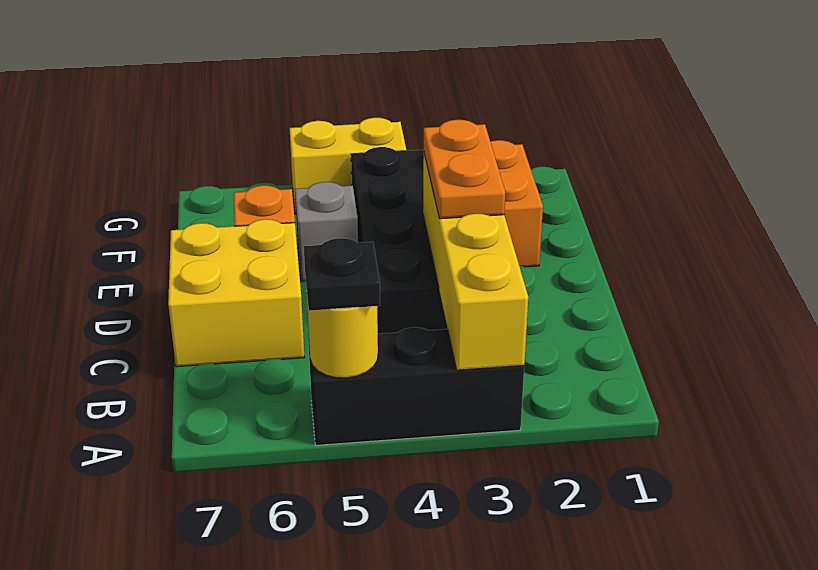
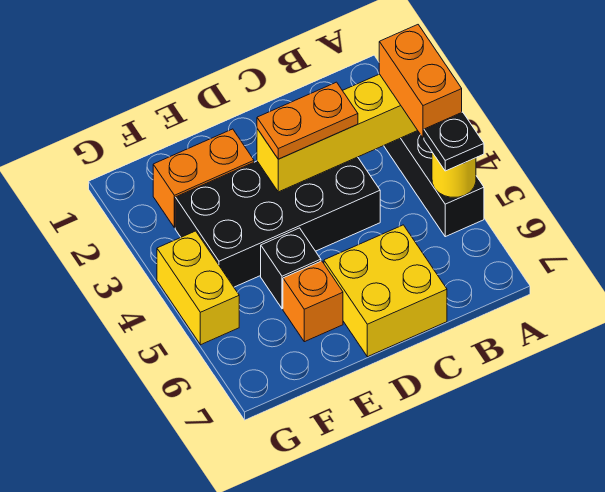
none -> orange brick A3:A4 level 3
grey brick E5 level 1 -> black brick E5 level 1

